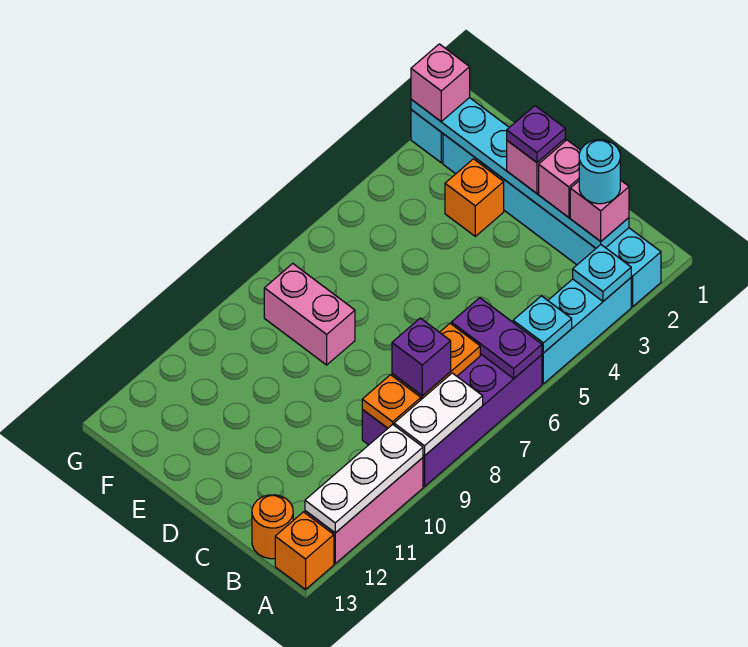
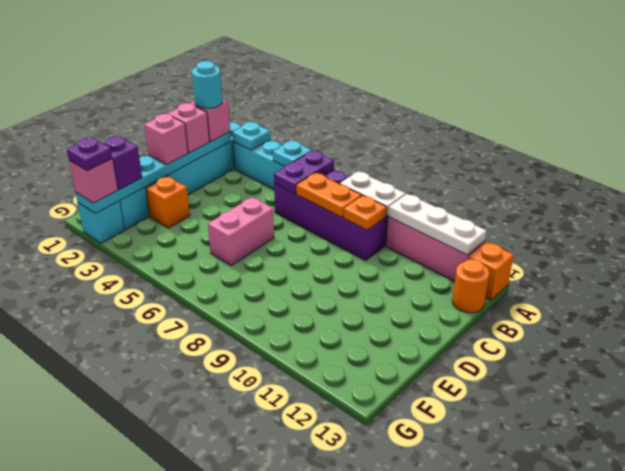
purple brick B8 level 3 -> purple brick F2 level 3
purple plate D2 level 4 -> purple plate G2 level 4
pink brick E8:F8 level 1 -> pink brick D6:E6 level 1

